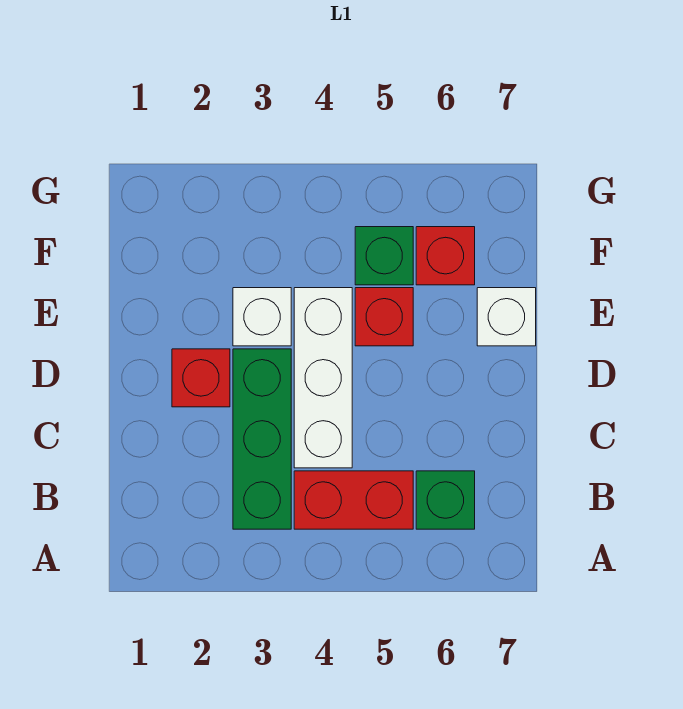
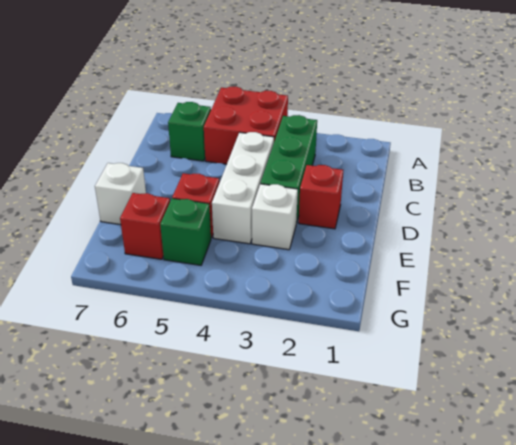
red brick B4:B5 level 1 -> red brick A4:B5 level 1

